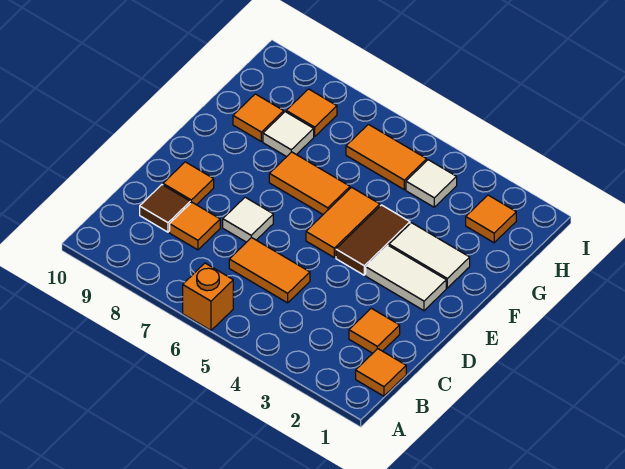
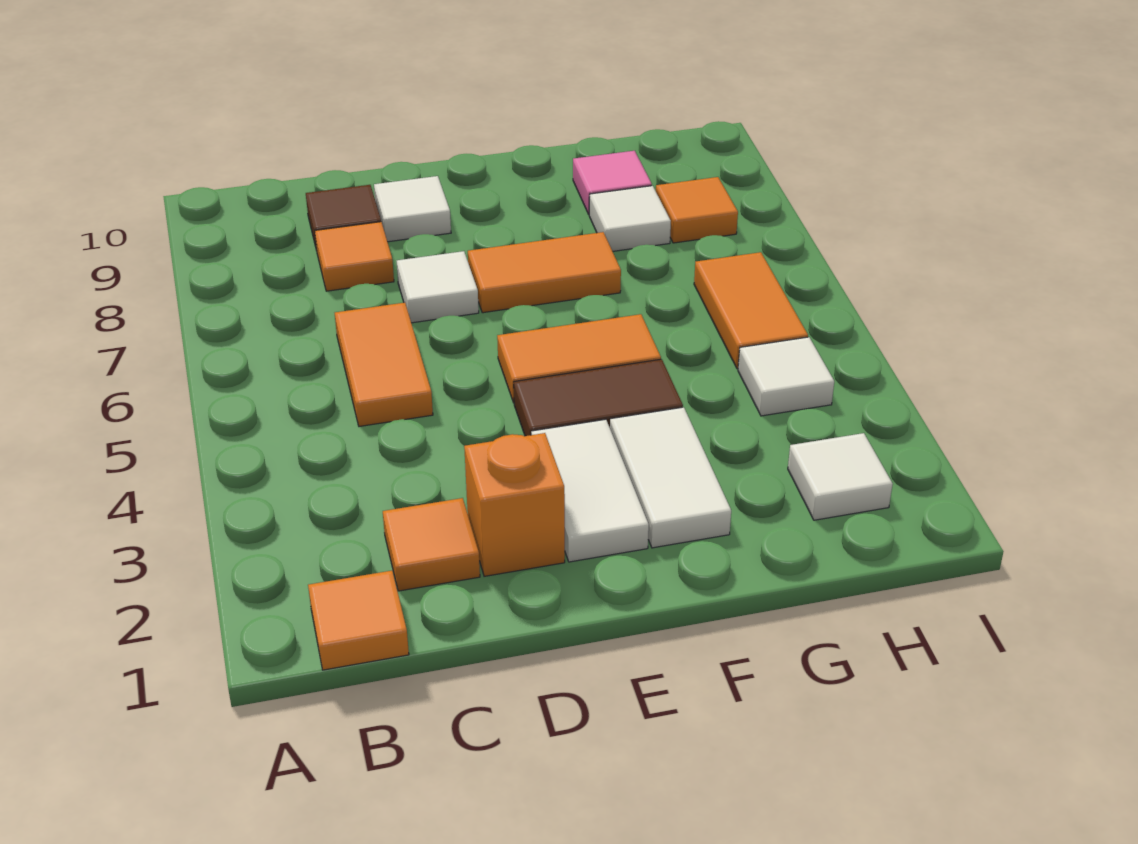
orange brick A6 level 1 -> orange brick D2 level 1
orange tile D9 level 1 -> white tile D9 level 1
orange tile F6:F7 level 1 -> orange tile E7:F7 level 1
orange tile G9 level 1 -> pink tile G9 level 1
orange tile H2 level 1 -> white tile H2 level 1

